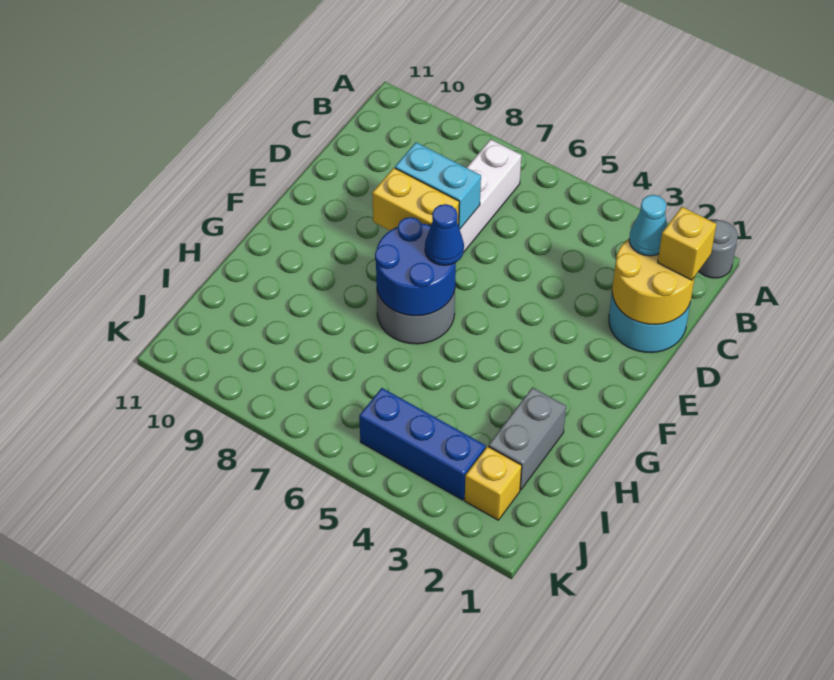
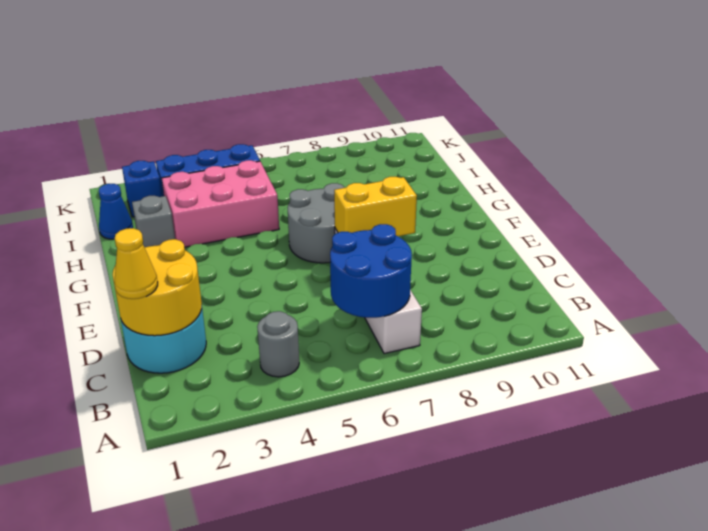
grey round brick A1 level 1 -> grey round brick B4 level 1
yellow brick C1 level 3 -> yellow cone C1 level 3
cyan cone C2 level 3 -> none
cyan brick D7:D8 level 2 -> none
blue round brick F6:G7 level 2 -> blue round brick B6:C7 level 2
blue cone F6 level 3 -> blue cone I1 level 1
grey brick H2:I2 level 1 -> grey brick H2 level 1
none -> pink brick H3:I5 level 1
yellow brick J2 level 1 -> blue brick J2 level 1

